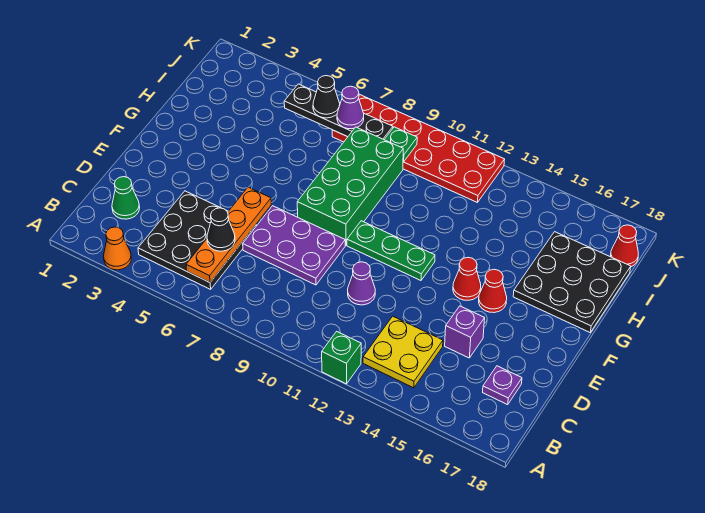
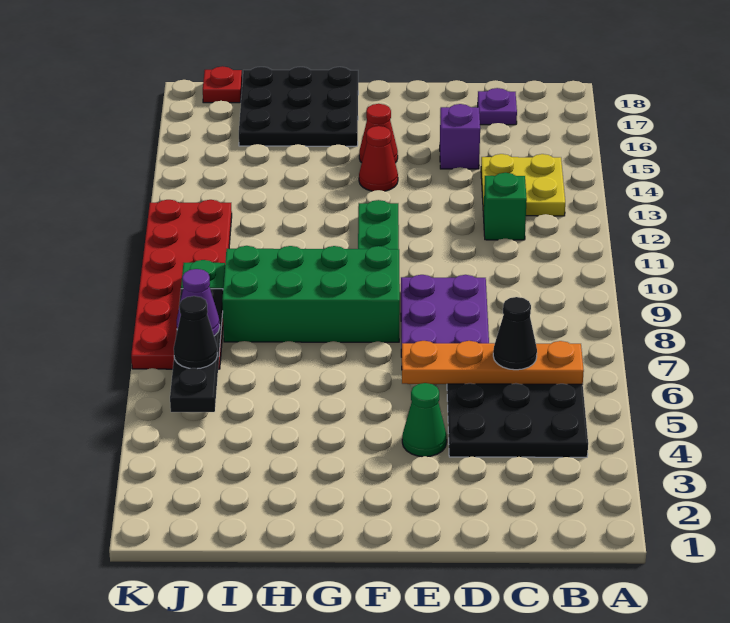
orange cone A3 level 1 -> none
green brick A12 level 1 -> green brick C12 level 1
green cone C2 level 1 -> green cone E4 level 1
purple cone D11 level 1 -> none
red cone J18 level 1 -> red plate J18 level 1

